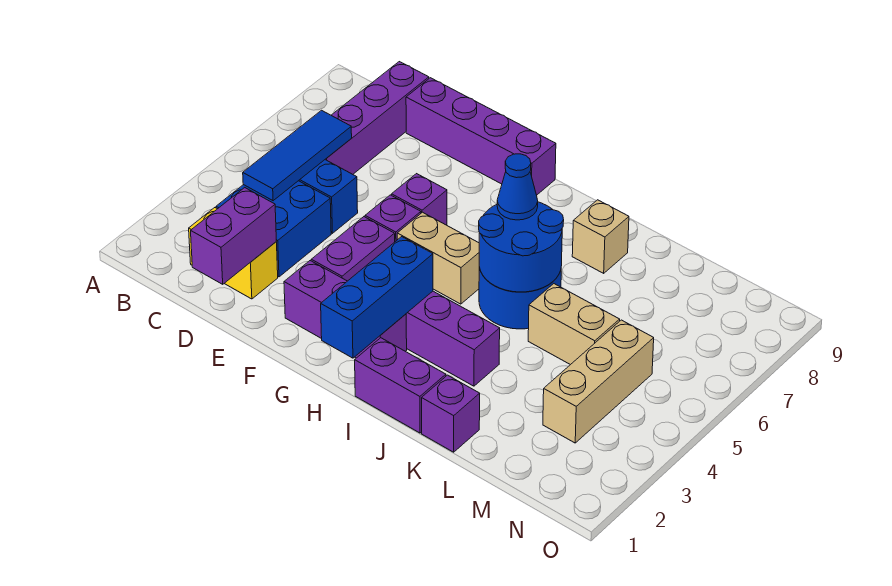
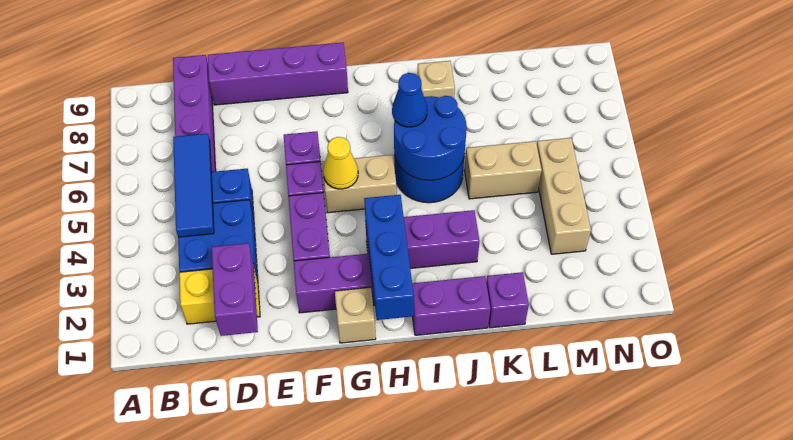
none -> tan brick G1 level 1
none -> yellow cone G5 level 2

